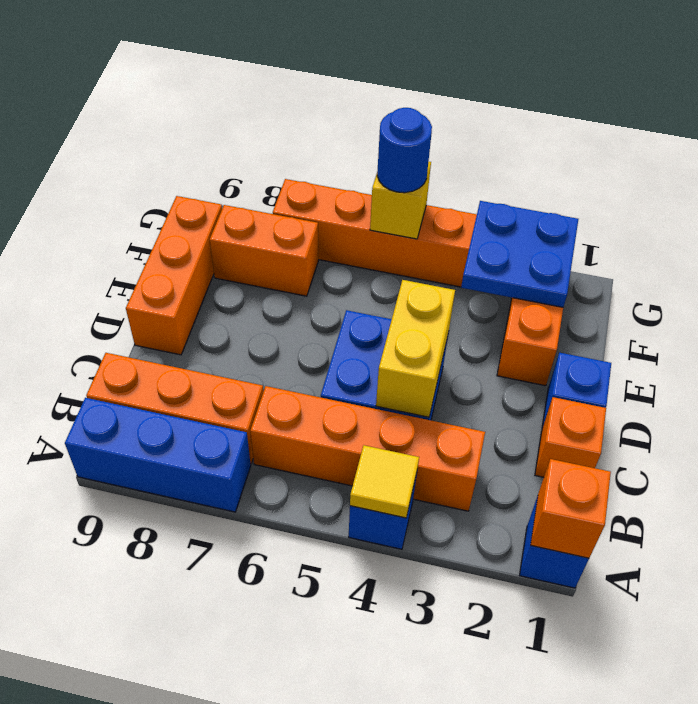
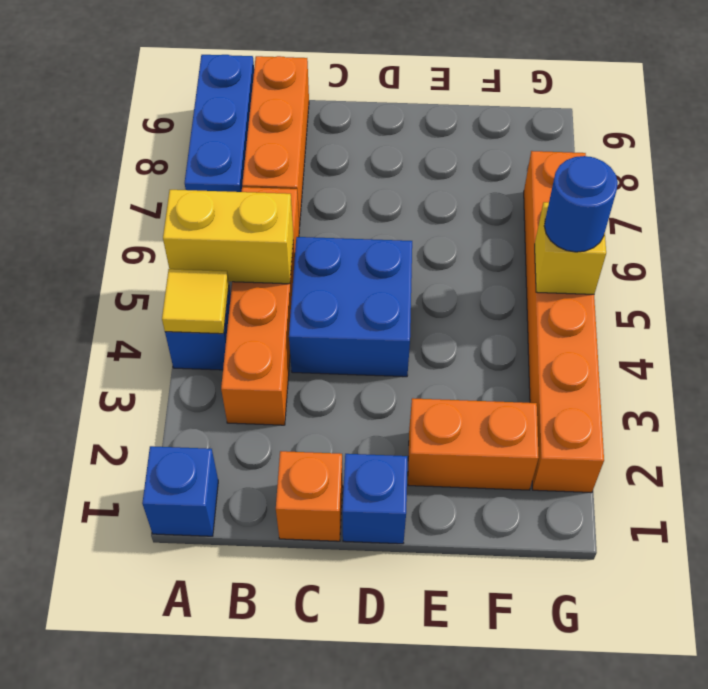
orange brick A1 level 2 -> none
yellow brick C4:D4 level 2 -> yellow brick A5:B5 level 2
orange brick D9:F9 level 1 -> none
blue plate F2:G3 level 2 -> none
orange brick F7:F8 level 1 -> none

